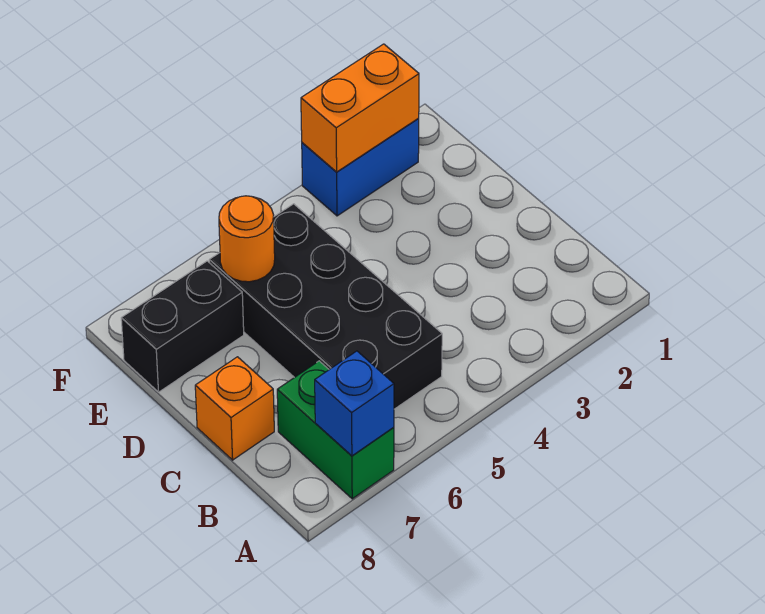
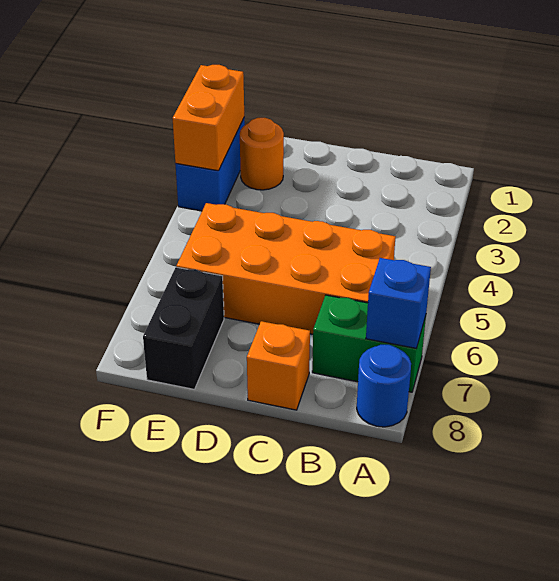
none -> blue round brick A8 level 1
black brick B5:E6 level 1 -> orange brick B5:E6 level 1
orange round brick E6 level 2 -> orange round brick E2 level 1

